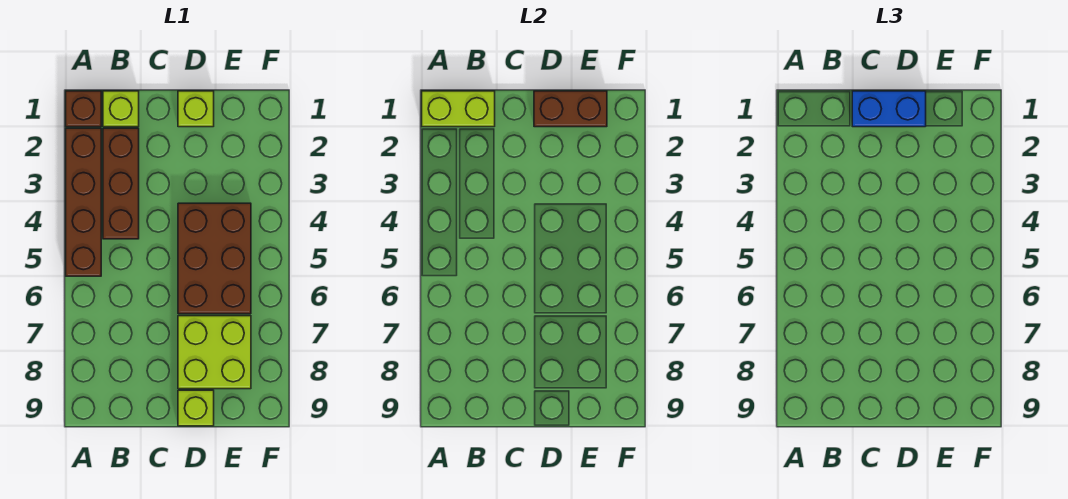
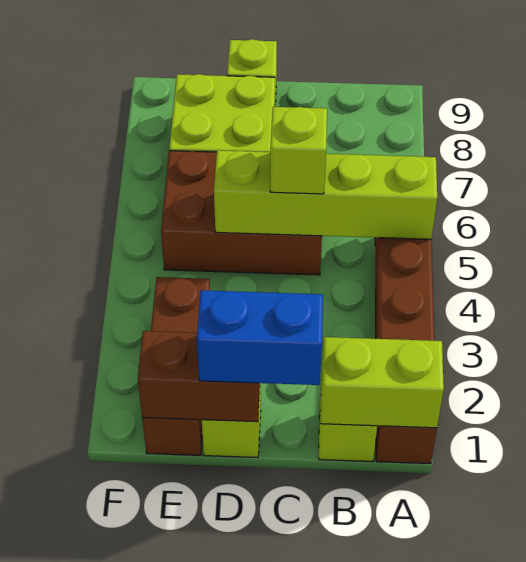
none -> lime brick A5:D5 level 2
brown brick B2:B4 level 1 -> brown brick E1:E3 level 1
none -> lime brick C5 level 3
brown brick D4:E6 level 1 -> brown brick C5:E6 level 1

